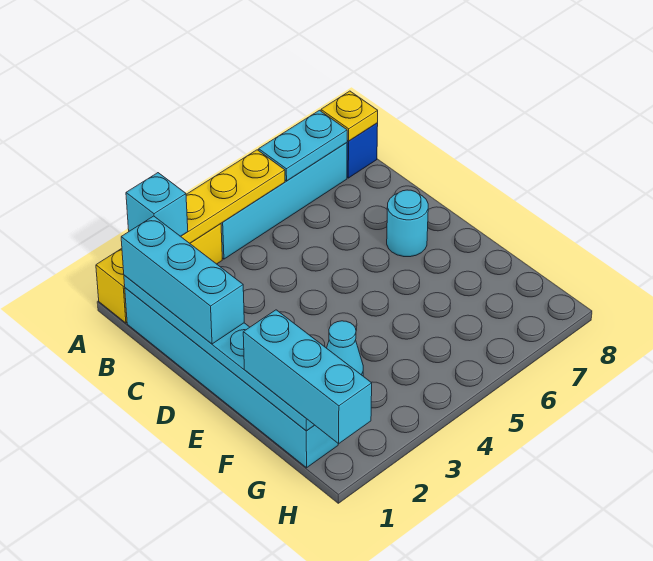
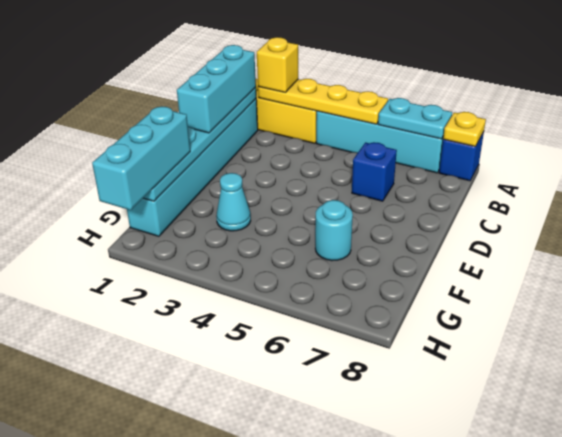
cyan brick A2 level 3 -> yellow brick A2 level 3
none -> blue brick C6 level 1
cyan round brick D7 level 1 -> cyan round brick F6 level 1

